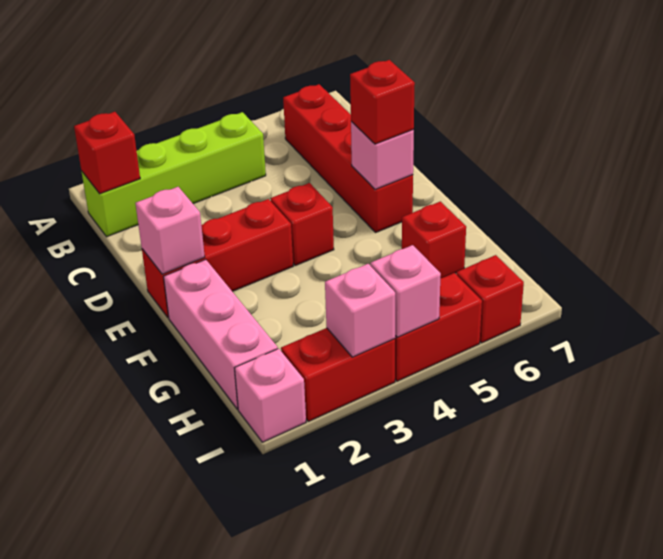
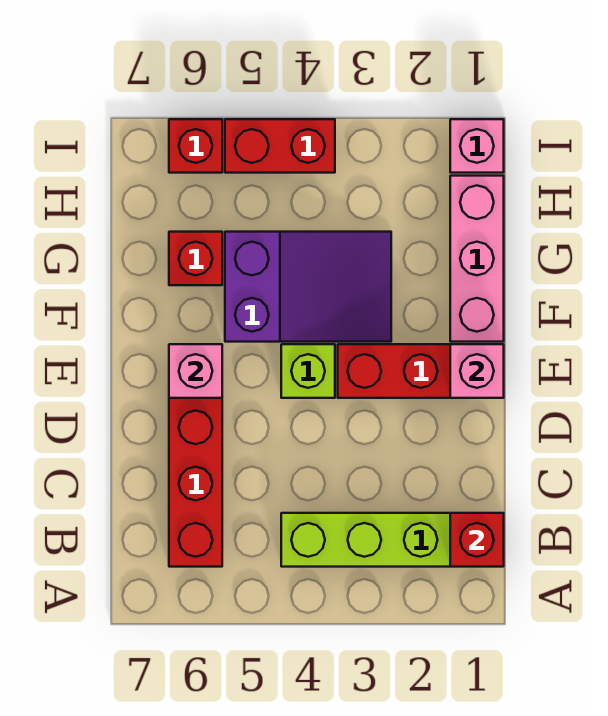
red brick E4 level 1 -> lime brick E4 level 1
red brick E6 level 3 -> none
none -> purple slope F3:G5 level 1 top 5
red brick I2:I3 level 1 -> none
pink brick I3 level 2 -> none
pink brick I4 level 2 -> none

